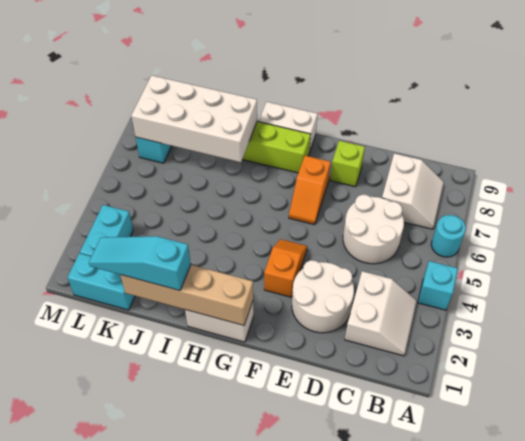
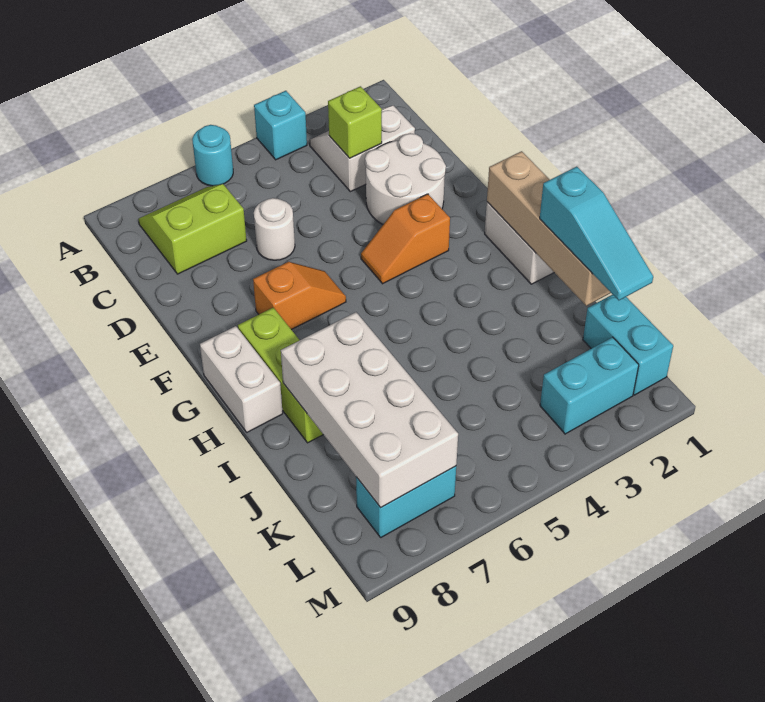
white slope B7:C8 level 1 top C -> lime slope B7:C8 level 1 top C
white round brick C5:D6 level 1 -> white round brick D6 level 1
lime brick E8 level 1 -> lime brick C3 level 2

